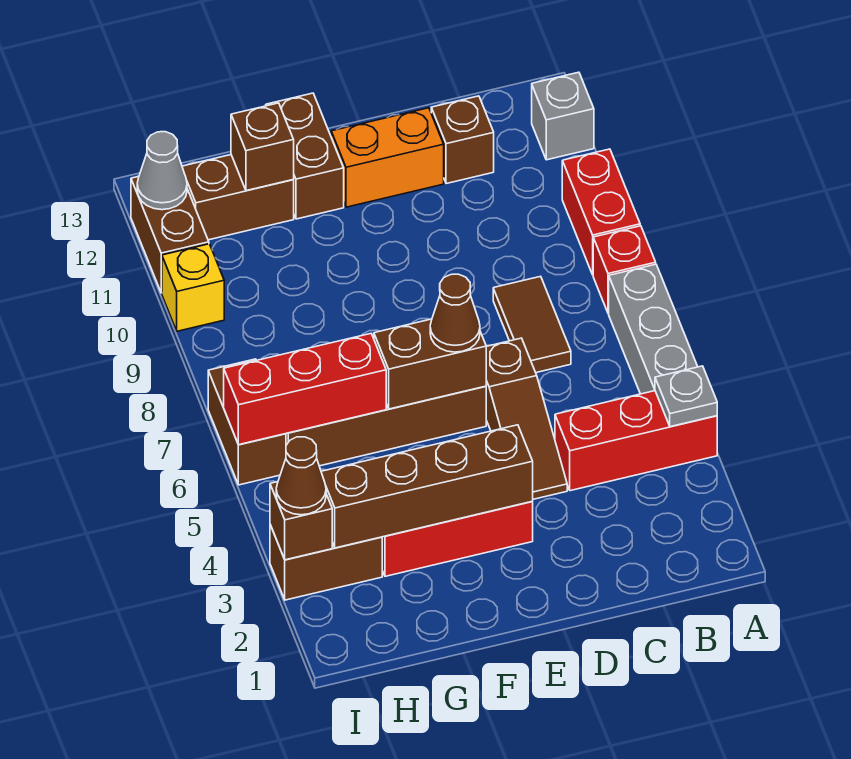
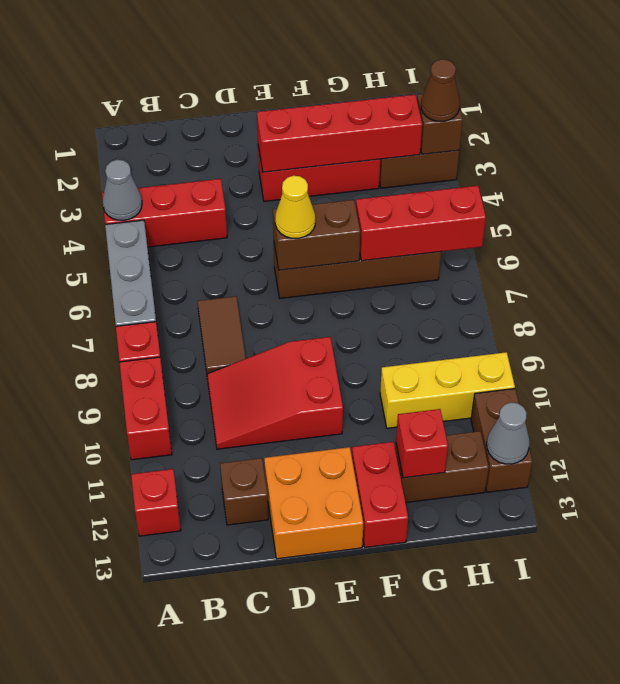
grey plate A4 level 2 -> grey cone A4 level 2
grey brick A12 level 1 -> red brick A12 level 1
none -> red slope C9:E10 level 1 top E
brown slope D4:D6 level 1 top 6 -> none
orange brick D12:E12 level 1 -> orange brick D12:E13 level 1
brown brick E3:H3 level 2 -> red brick E3:H3 level 2
brown cone E6 level 3 -> yellow cone E6 level 3
brown brick F12:F13 level 1 -> red brick F12:F13 level 1
brown brick G12 level 2 -> red brick G12 level 2
brown brick I6:I7 level 1 -> none
yellow brick I10 level 1 -> yellow brick G10:I10 level 1

